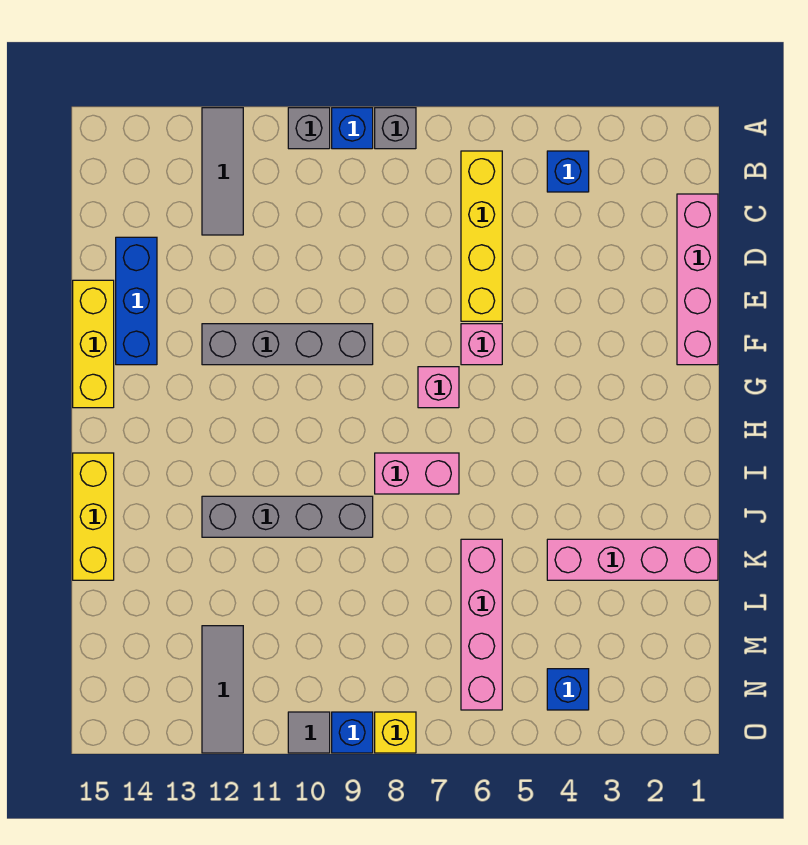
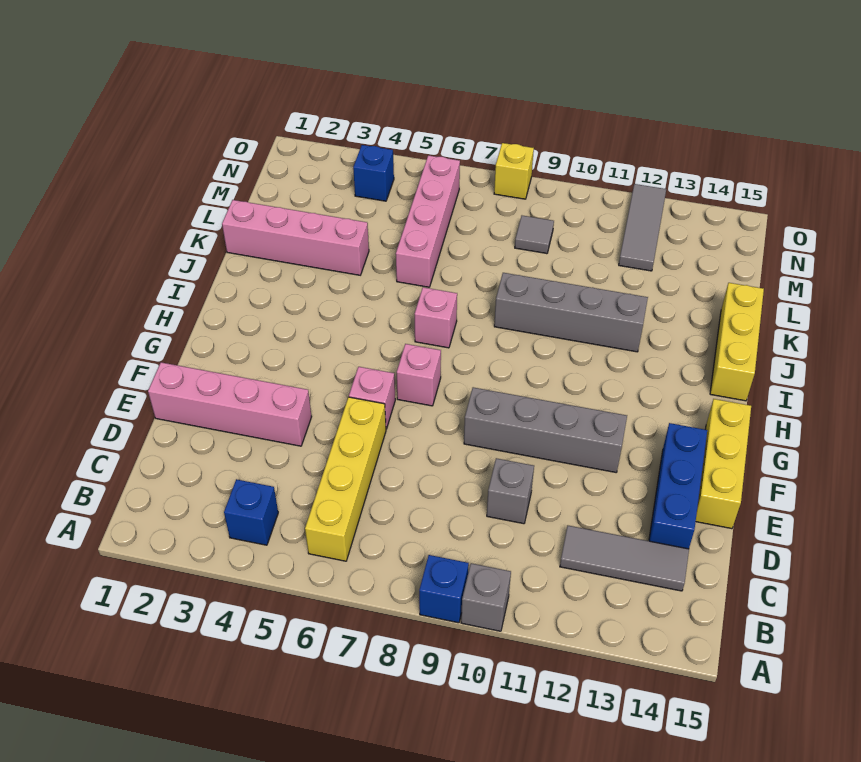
grey brick A8 level 1 -> grey brick D10 level 1
grey tile A12:C12 level 1 -> grey tile C12:C14 level 1
pink brick C1:F1 level 1 -> pink brick E1:E4 level 1
pink brick I7:I8 level 1 -> pink brick I7 level 1
blue brick O9 level 1 -> none
grey tile O10 level 1 -> grey tile M9 level 1

